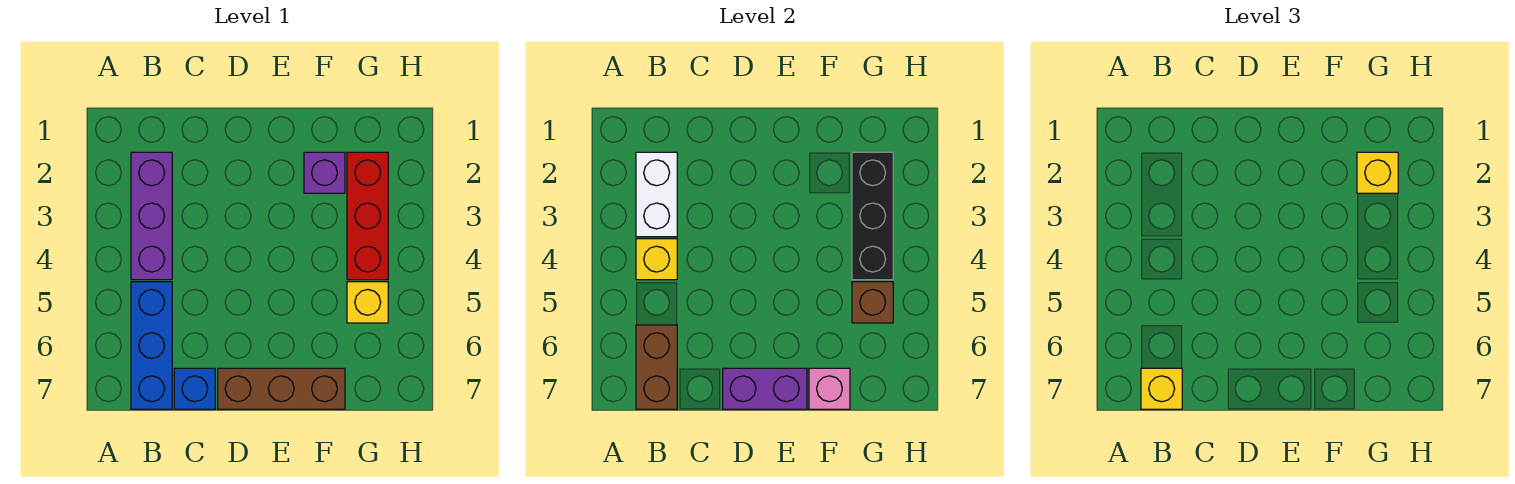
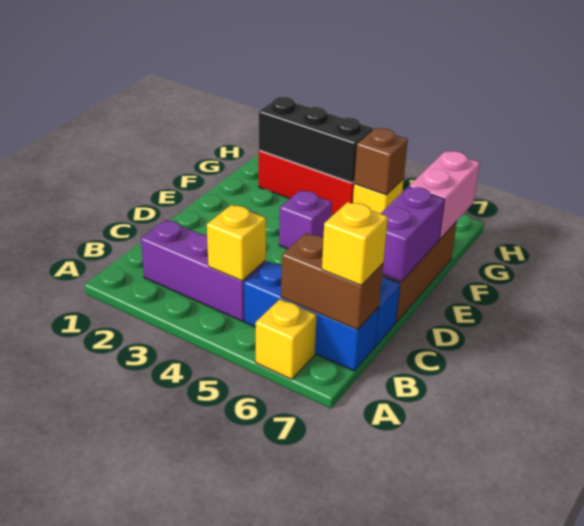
white brick B2:B3 level 2 -> none
purple brick F2 level 1 -> purple brick E4 level 1
pink brick F7 level 2 -> pink brick F7:G7 level 2
yellow brick G2 level 3 -> yellow brick A6 level 1

